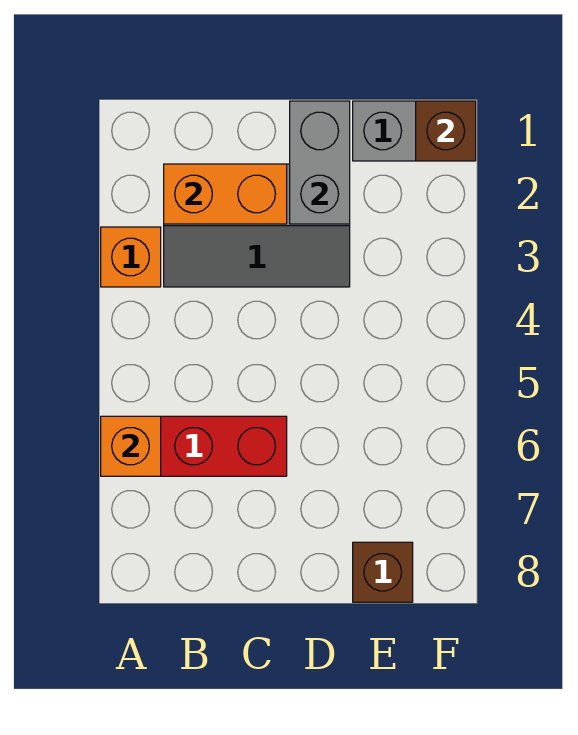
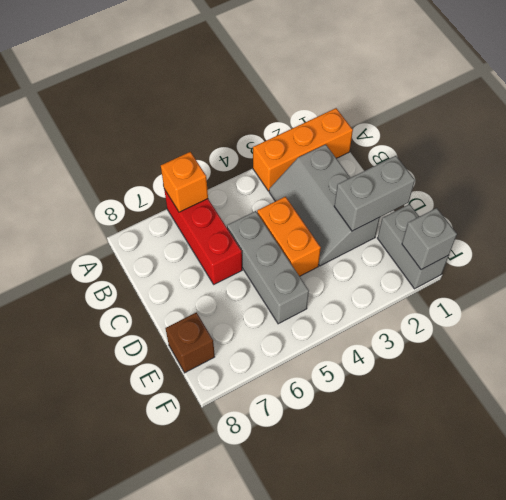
orange brick A3 level 1 -> orange brick A1:A3 level 1
orange brick B2:C2 level 2 -> orange brick C4:D4 level 1
none -> grey brick C5:E5 level 1
brown brick F1 level 2 -> grey brick F1 level 2

